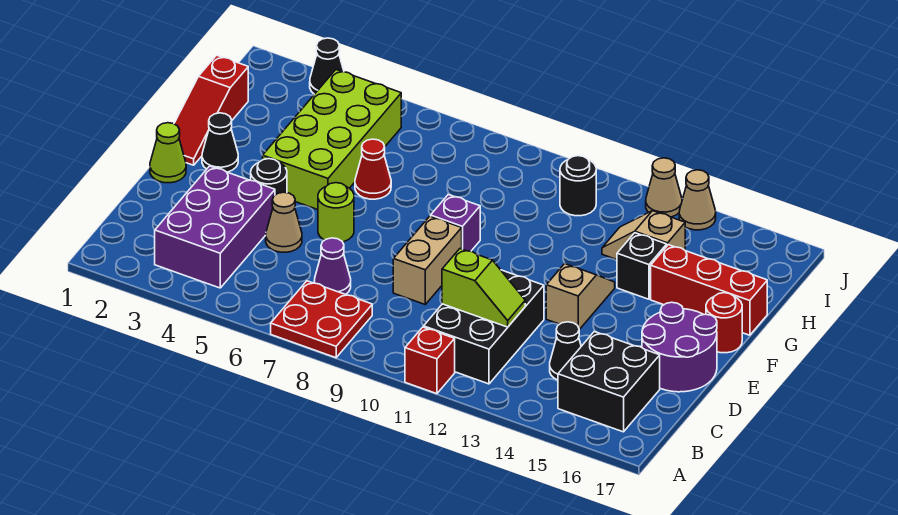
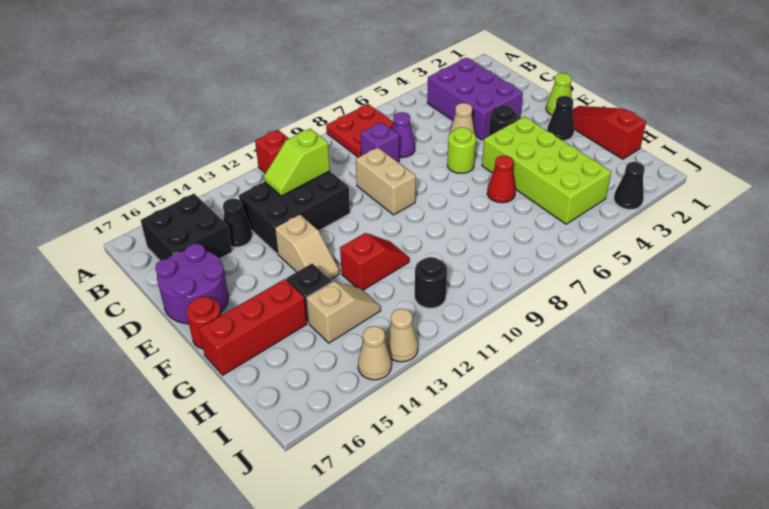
black brick B11:D12 level 1 -> black brick C11:D13 level 1
purple brick F9 level 1 -> purple brick C8 level 1
none -> red slope G11:G12 level 1 top 12

